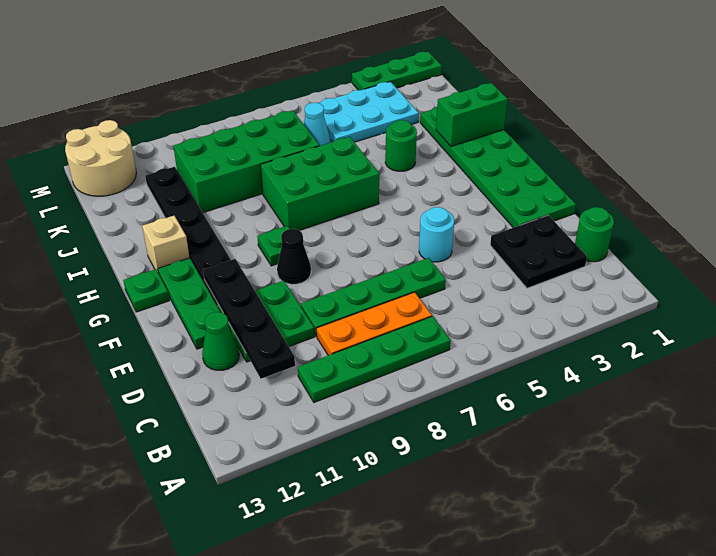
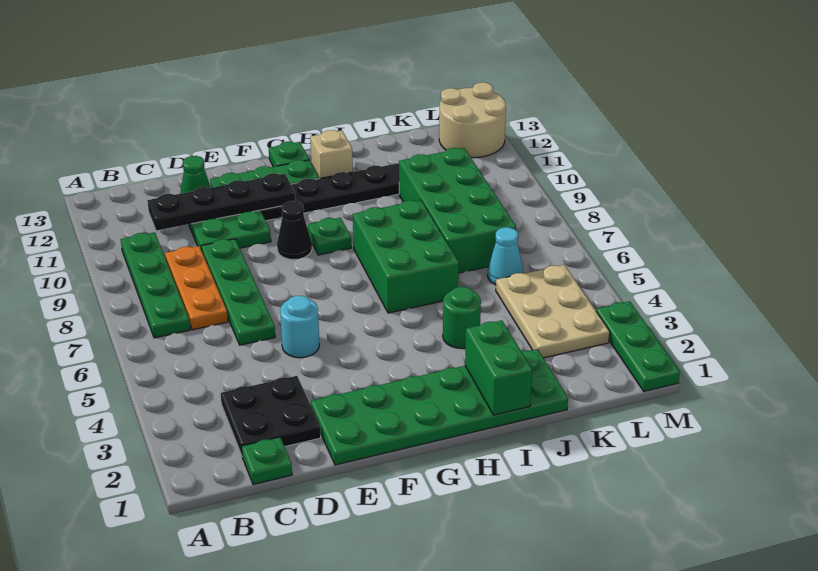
green round brick C1 level 1 -> green plate C1 level 1
cyan plate K3:L5 level 1 -> tan plate K3:L5 level 1

